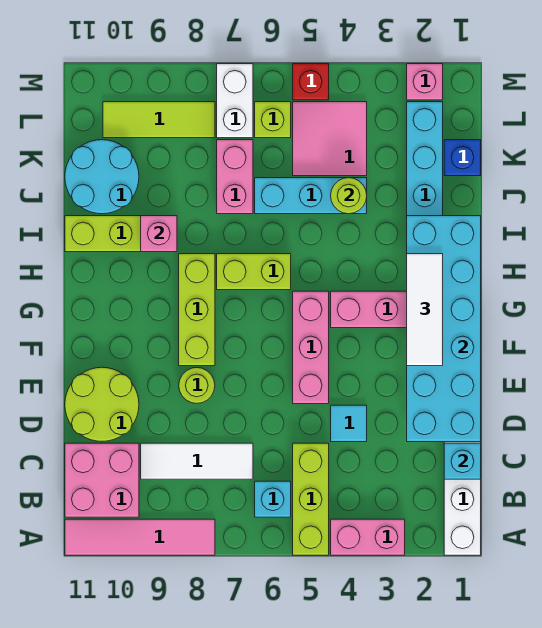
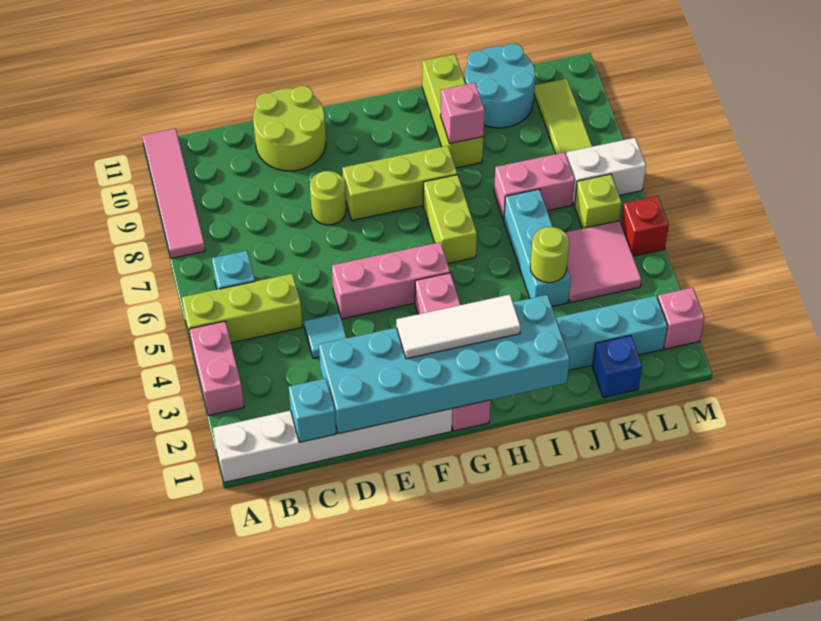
pink brick B10:C11 level 1 -> none
white tile C7:C9 level 1 -> none

